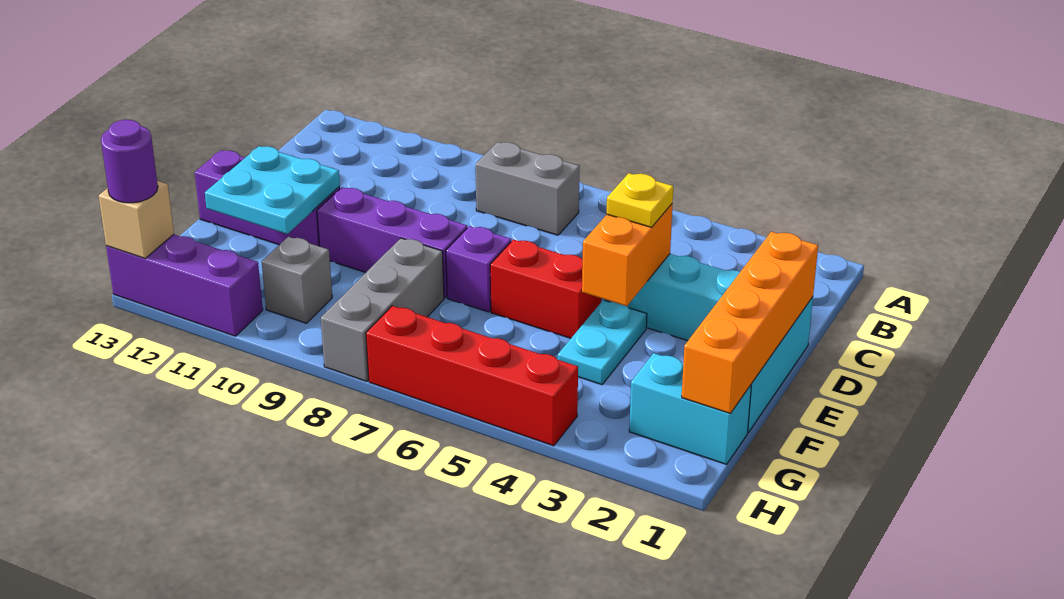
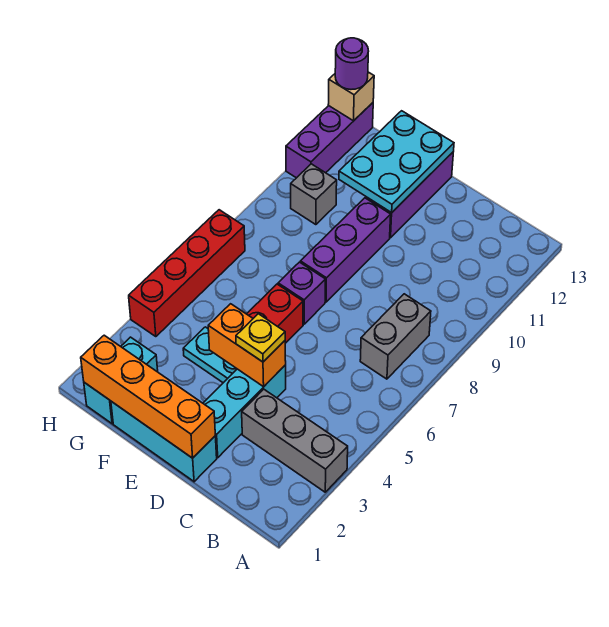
cyan plate E11:F12 level 2 -> cyan plate E11:F13 level 2
grey brick F8:H8 level 1 -> grey brick A3:C3 level 1

